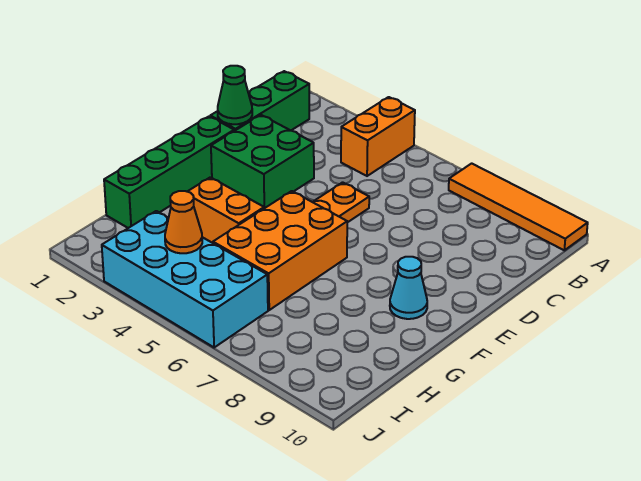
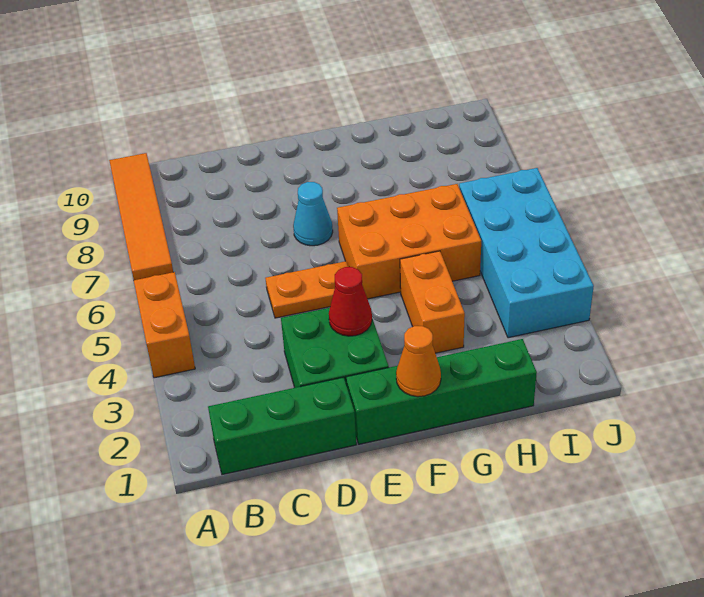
orange brick A4:B4 level 1 -> orange brick A4:A5 level 1
green cone D1 level 2 -> none
none -> red cone E3 level 2
cyan cone F9 level 1 -> cyan cone E7 level 1
orange cone I4 level 2 -> orange cone F1 level 2

